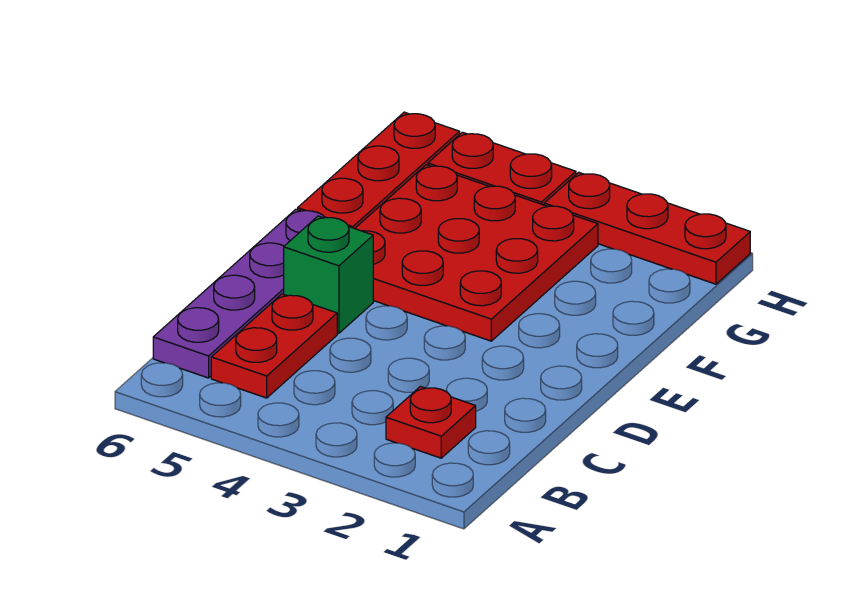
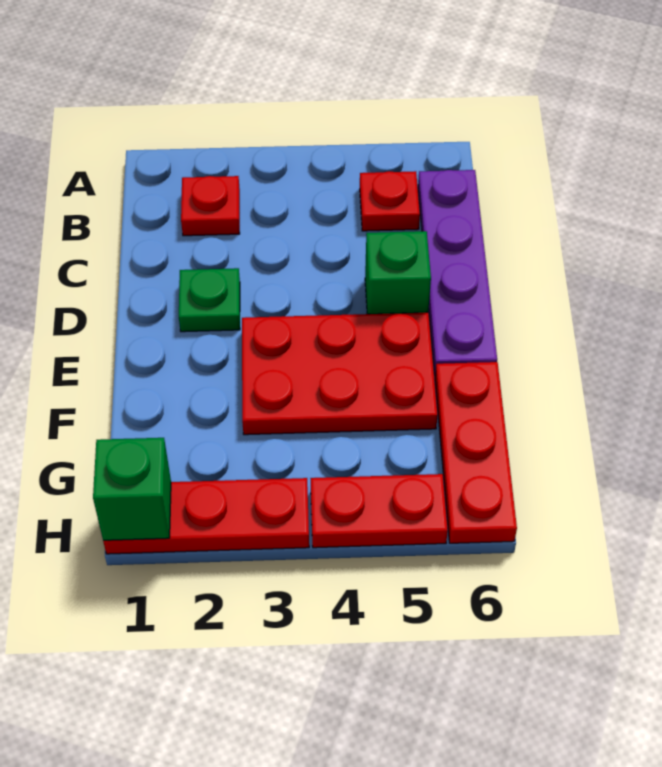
red plate B5:C5 level 1 -> red plate B5 level 1
none -> green plate D2 level 1
red plate E3:G5 level 1 -> red plate E3:F5 level 1
none -> green brick H1 level 2

